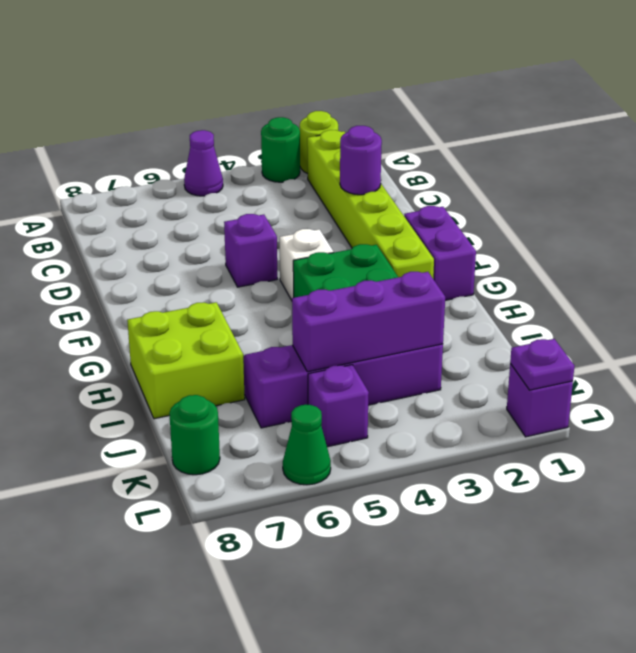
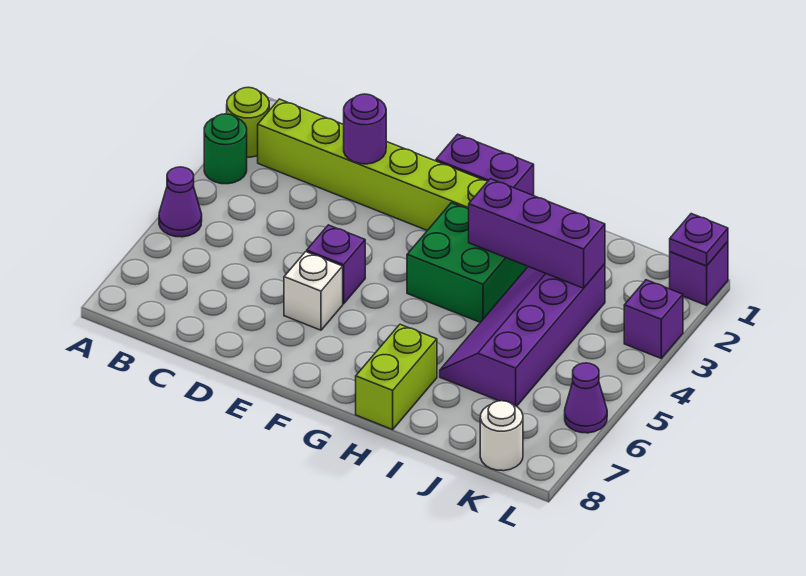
white brick F4 level 1 -> white brick E6 level 1
lime brick H7:I8 level 1 -> lime brick H7:H8 level 1
purple brick J3:J5 level 2 -> purple brick H3:J3 level 2
purple brick K5 level 1 -> purple brick L3 level 1
green round brick K8 level 1 -> white round brick K8 level 1
green cone L6 level 1 -> purple cone L6 level 1

